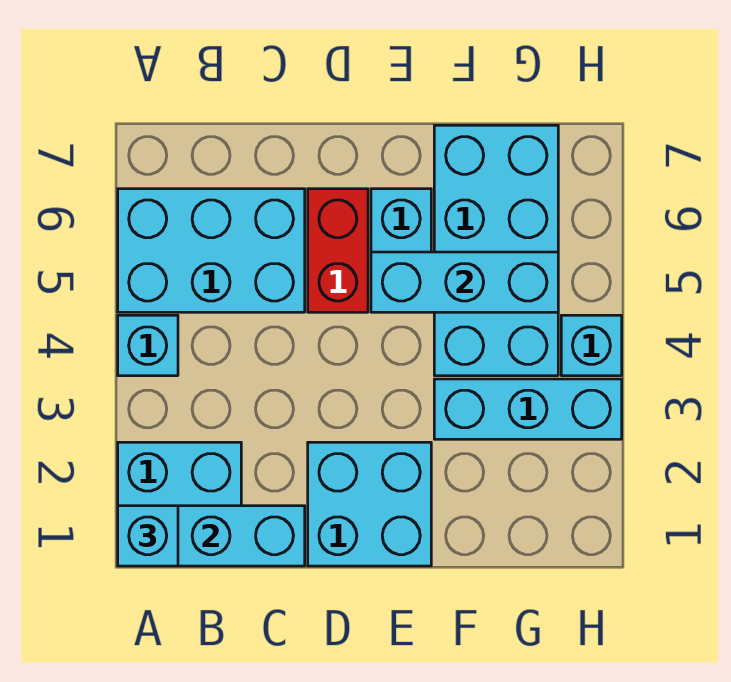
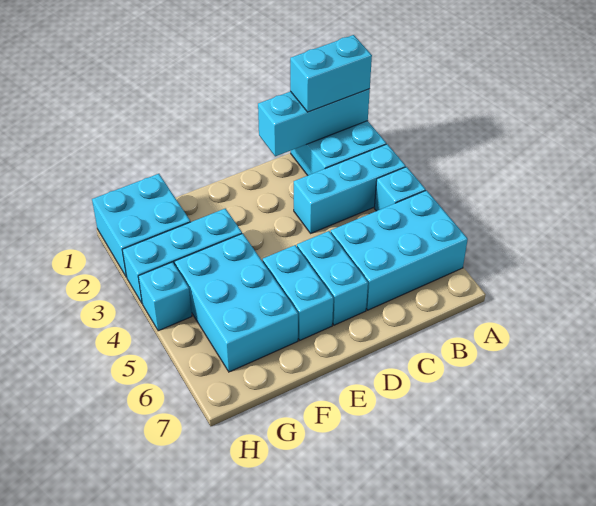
cyan brick A1 level 3 -> cyan brick A1:B1 level 3
cyan brick D1:E2 level 1 -> cyan brick G1:H2 level 1
red brick D5:D6 level 1 -> cyan brick D5:D6 level 1
cyan brick E5:G5 level 2 -> cyan brick A3:C3 level 1
cyan brick F4:G7 level 1 -> cyan brick F4:G6 level 1

